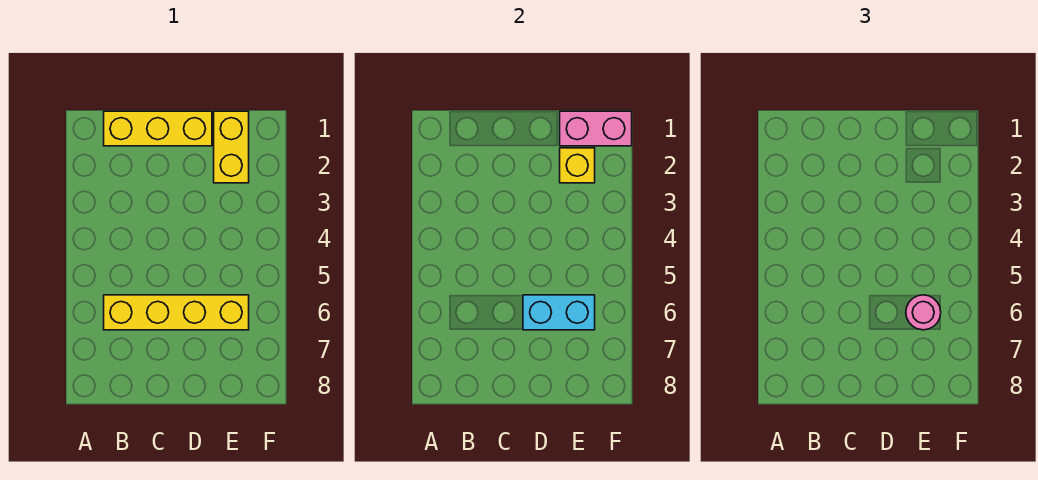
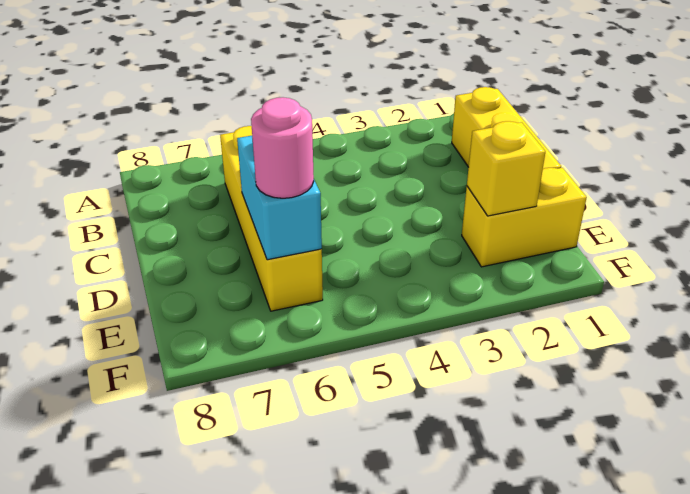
pink brick E1:F1 level 2 -> none

